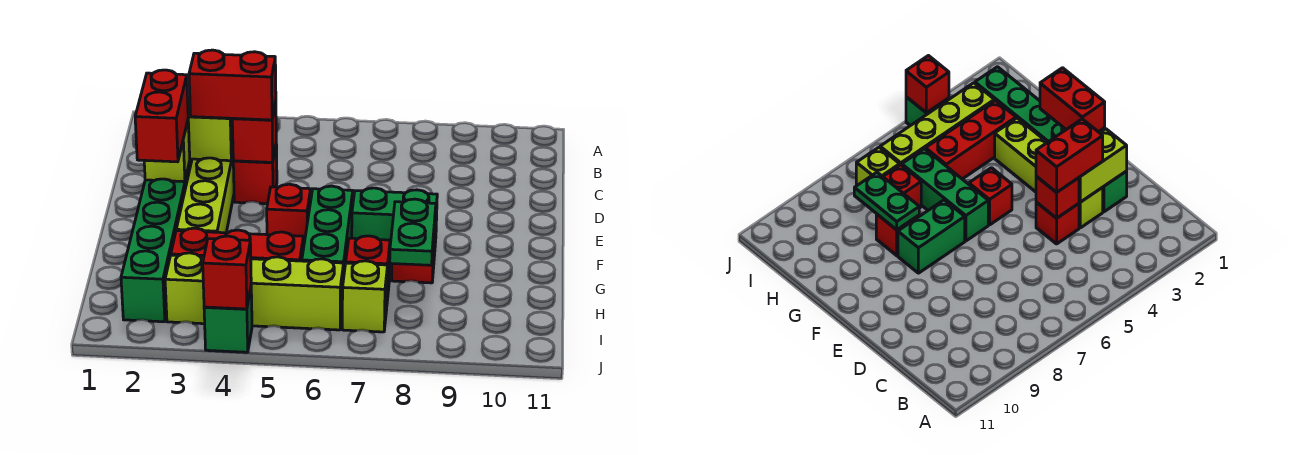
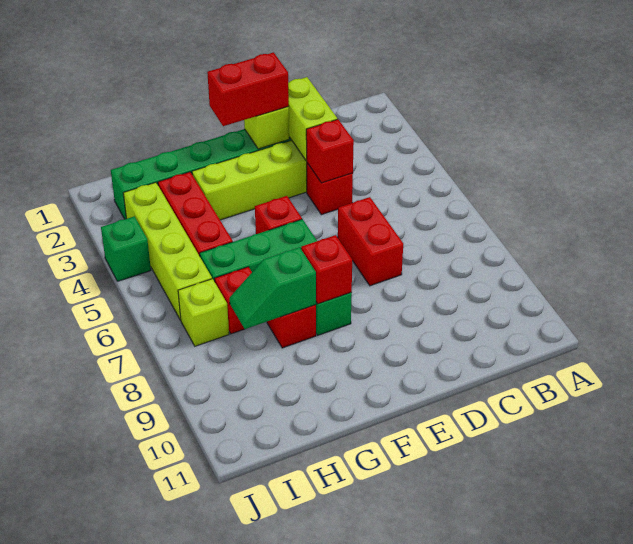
red brick D3:D4 level 3 -> red brick D6:D7 level 1
green plate G8:H8 level 2 -> green slope G8:H8 level 2 top G
red brick J4 level 2 -> red brick F8 level 2

